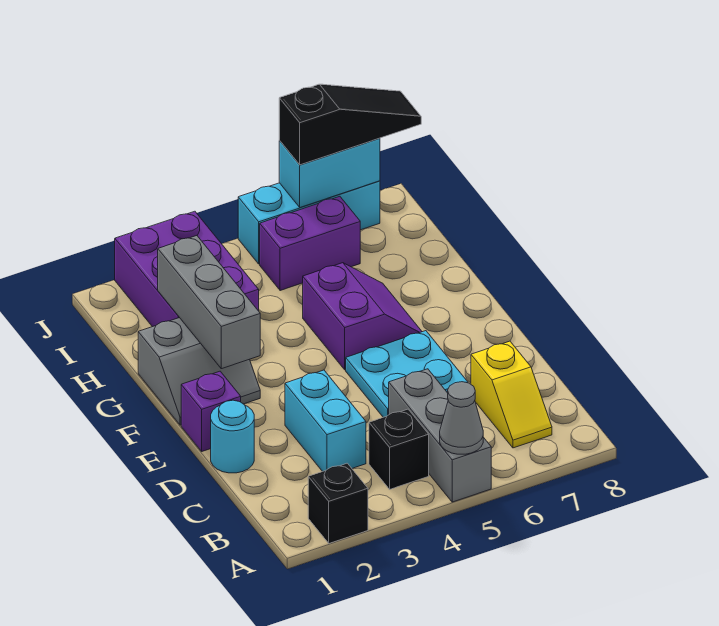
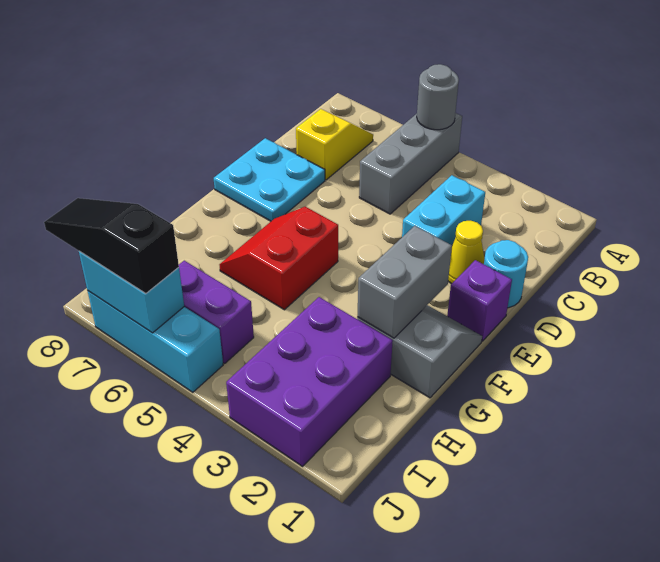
black brick A2 level 1 -> none
grey cone A5 level 2 -> grey round brick A5 level 2
black brick B4 level 1 -> none
none -> yellow cone D2 level 1
cyan plate D5:E6 level 1 -> cyan plate D7:E8 level 1
grey brick F2:H2 level 2 -> grey brick F2:G2 level 2
purple slope F5:G6 level 1 top 5 -> red slope F5:G6 level 1 top 5

